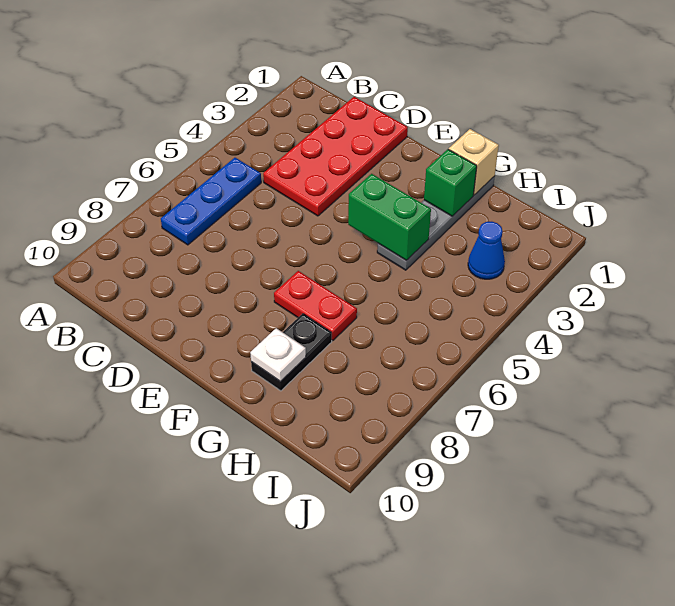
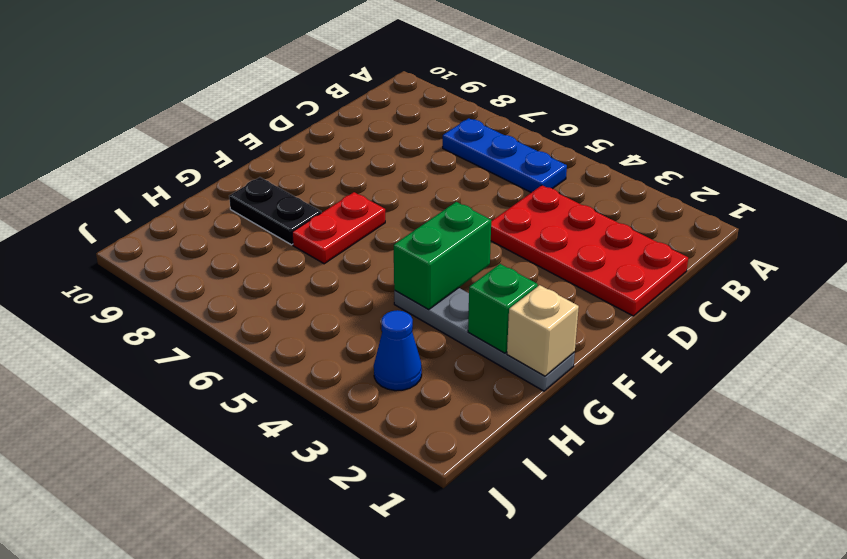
white plate G9 level 2 -> none

